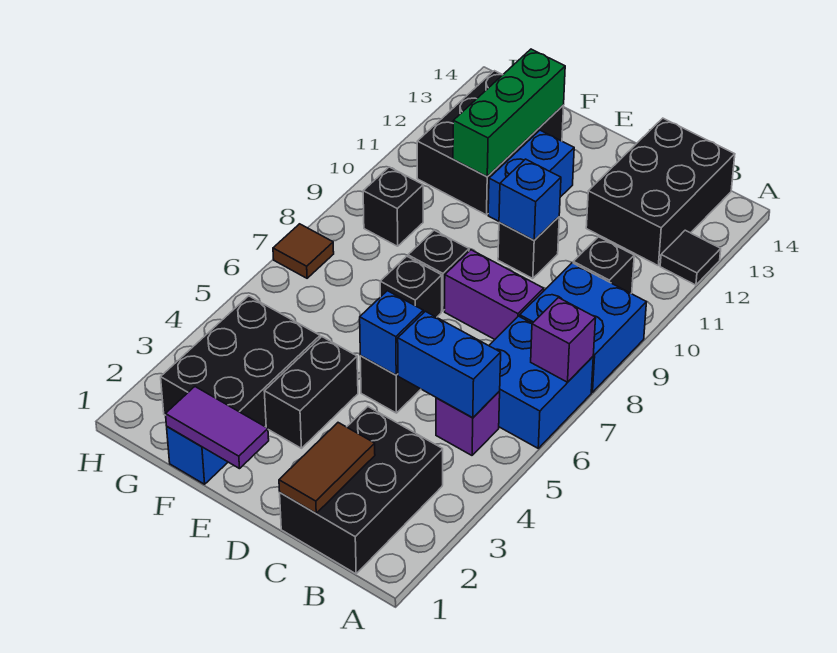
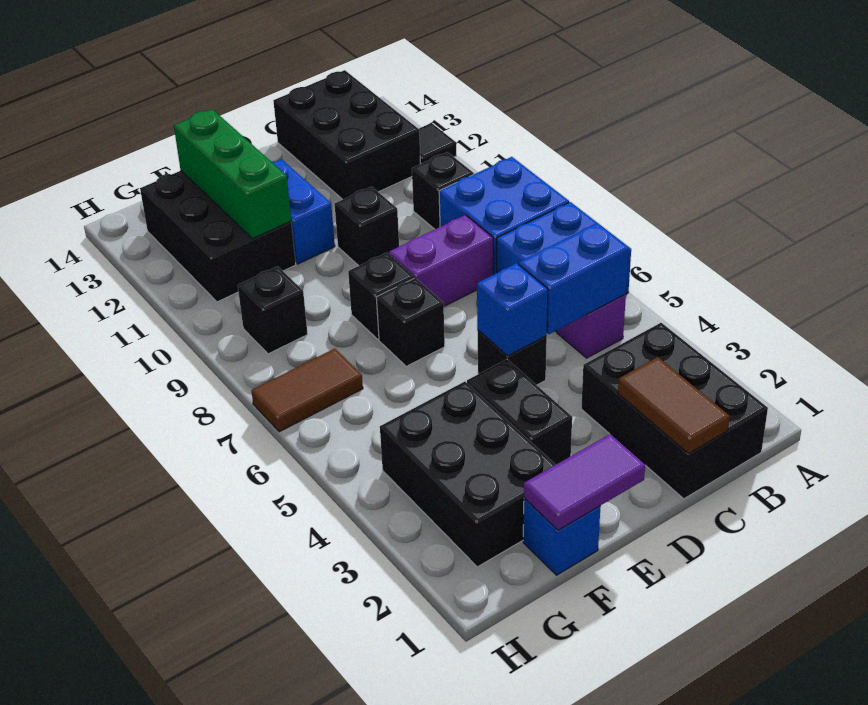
purple brick A7 level 2 -> none
blue brick D10 level 2 -> none
brown tile H7 level 1 -> brown tile G7:H7 level 1

